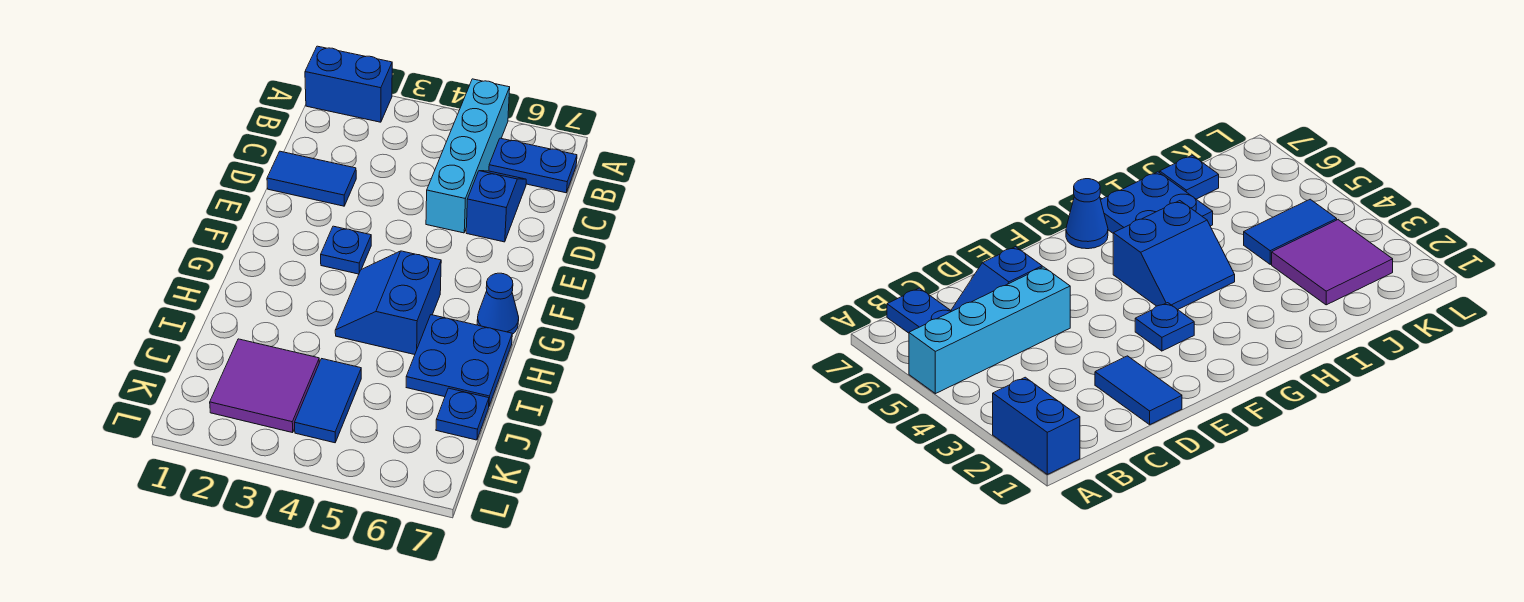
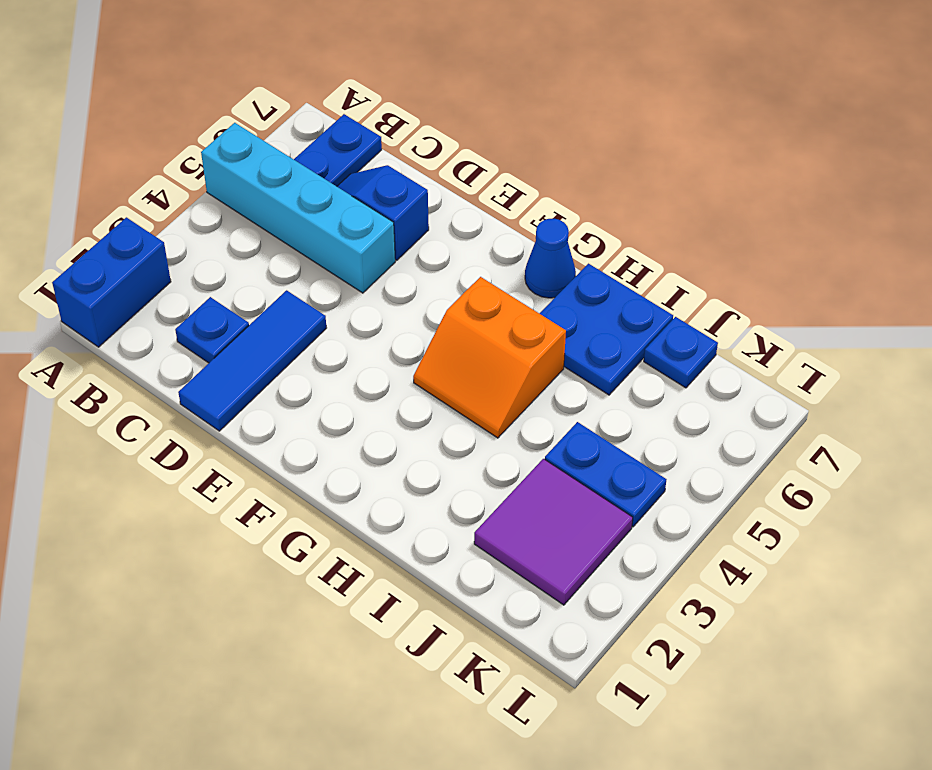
blue tile D1:D2 level 1 -> blue tile D1:D3 level 1
blue plate F3 level 1 -> blue plate C2 level 1
blue slope G4:H5 level 1 top 5 -> orange slope G4:H5 level 1 top 5
blue tile J4:K4 level 1 -> blue plate J4:K4 level 1

